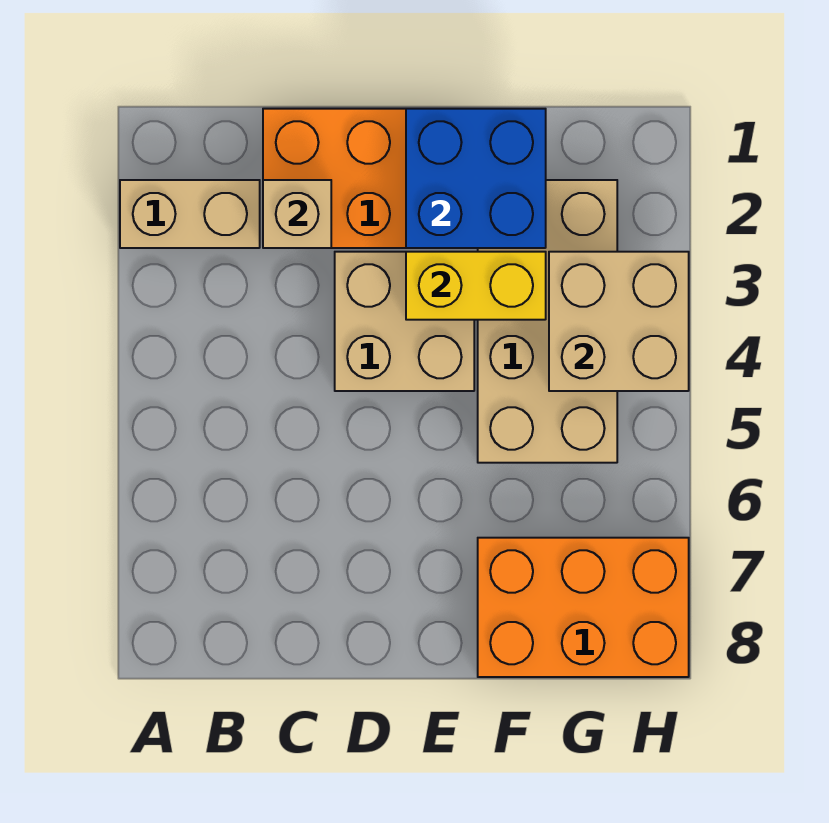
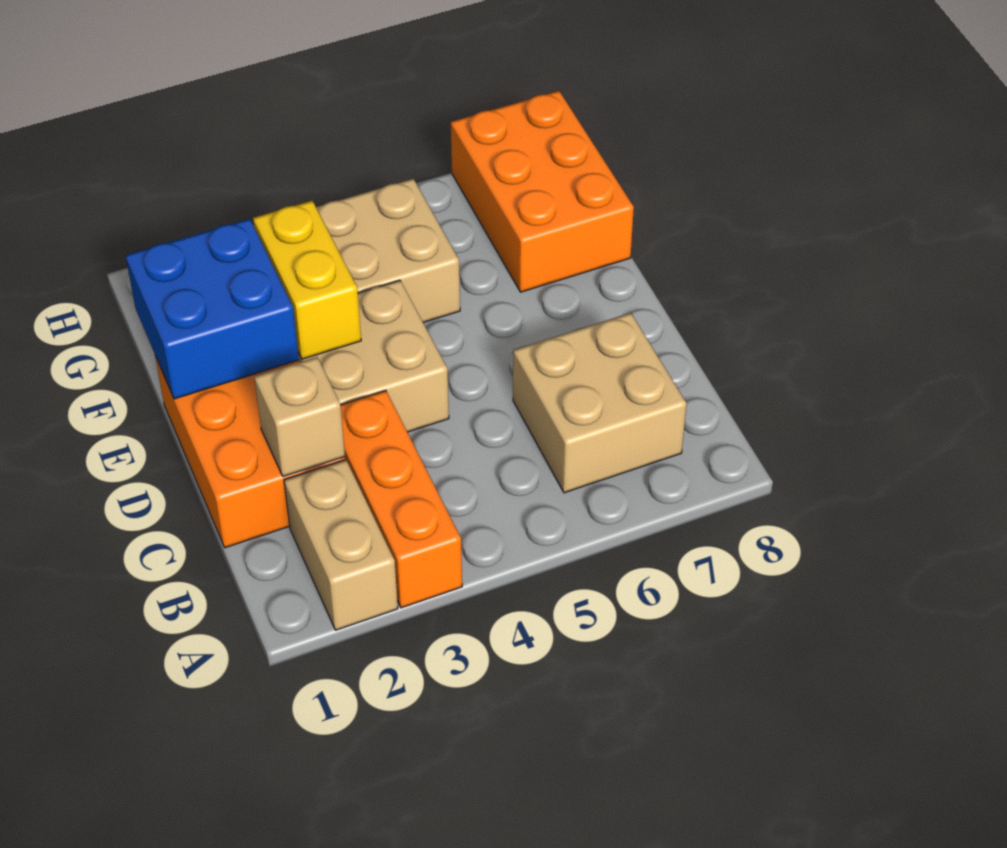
none -> orange brick A3:C3 level 1
tan brick G3:H4 level 2 -> tan brick B6:C7 level 1

